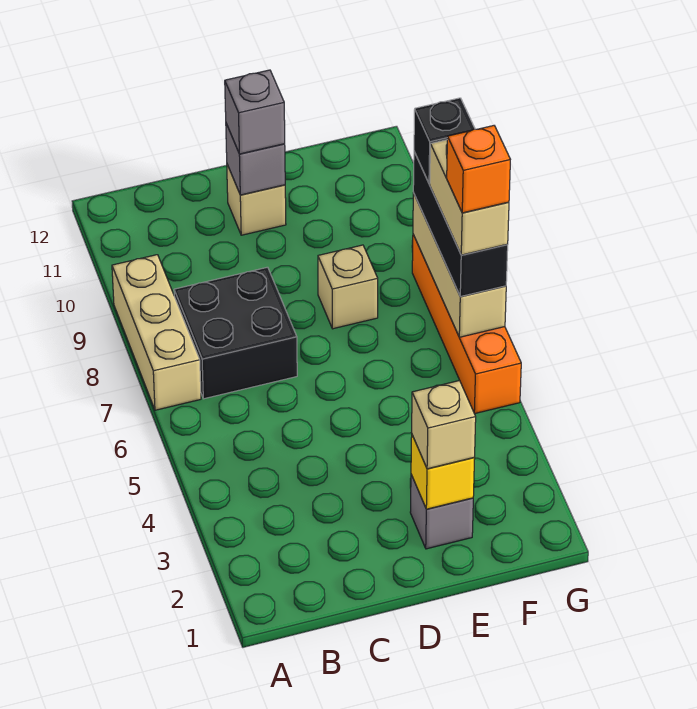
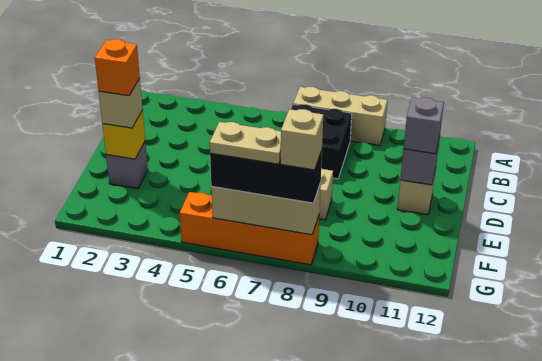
tan brick G6:G7 level 4 -> tan plate G6:G7 level 4
orange brick G6 level 5 -> orange brick E2 level 4
black brick G8 level 4 -> tan brick G8 level 4

